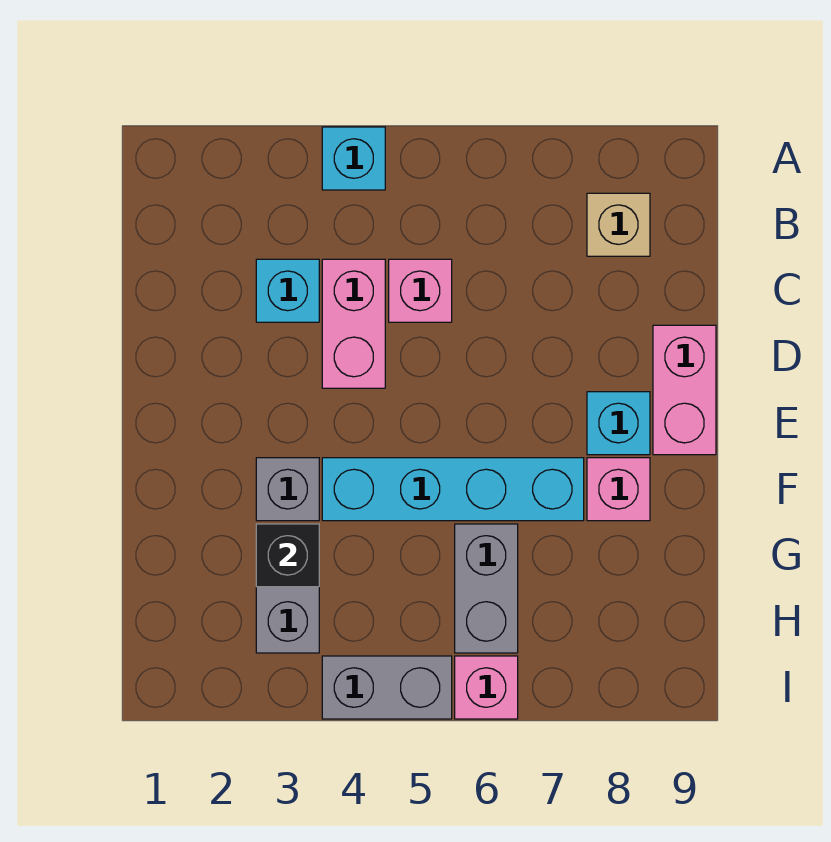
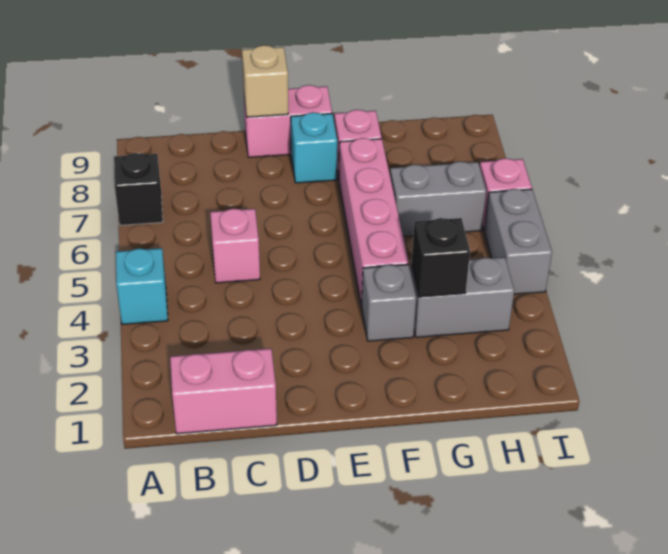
none -> black brick A7 level 1
tan brick B8 level 1 -> tan brick D9 level 2
cyan brick C3 level 1 -> none
pink brick C4:D4 level 1 -> pink brick B1:C1 level 1
cyan brick F4:F7 level 1 -> pink brick F4:F7 level 1

